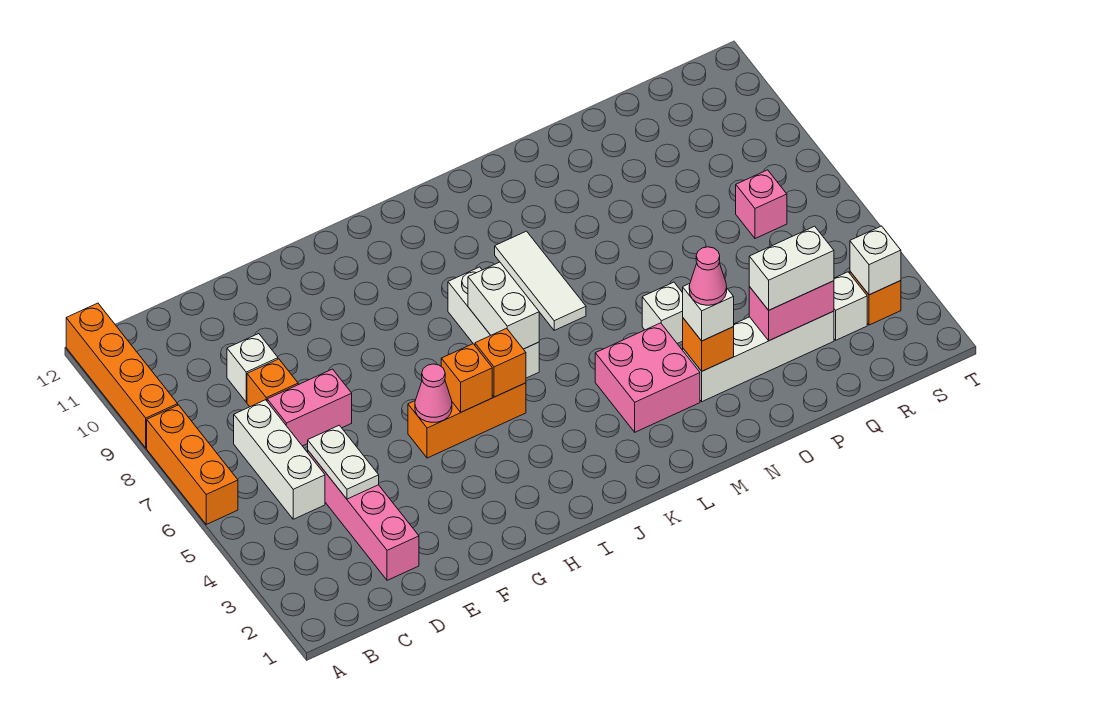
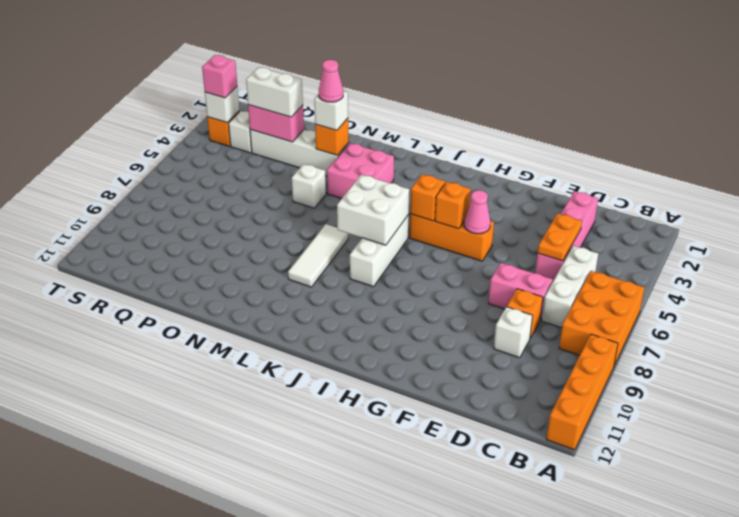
orange brick A6:A8 level 1 -> orange brick A6:B8 level 1
white plate D4:D5 level 2 -> orange plate D4:D5 level 2
white brick J6:J7 level 2 -> white brick J6:K7 level 2
pink brick R7 level 1 -> pink brick S3 level 3

